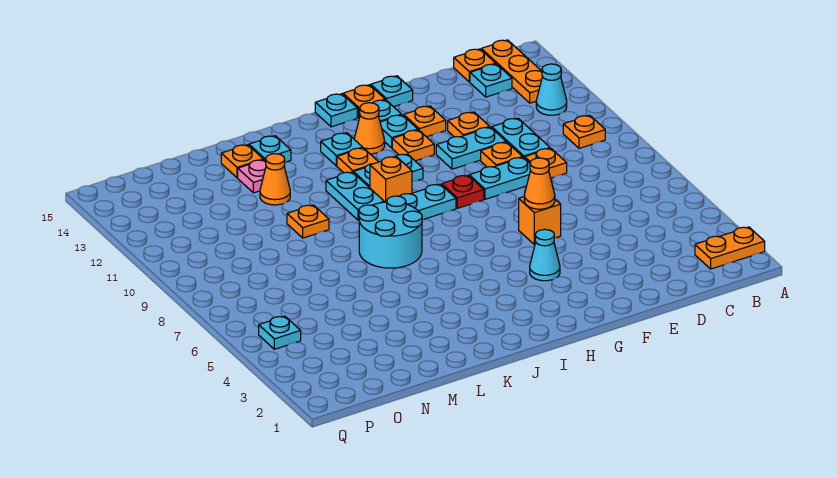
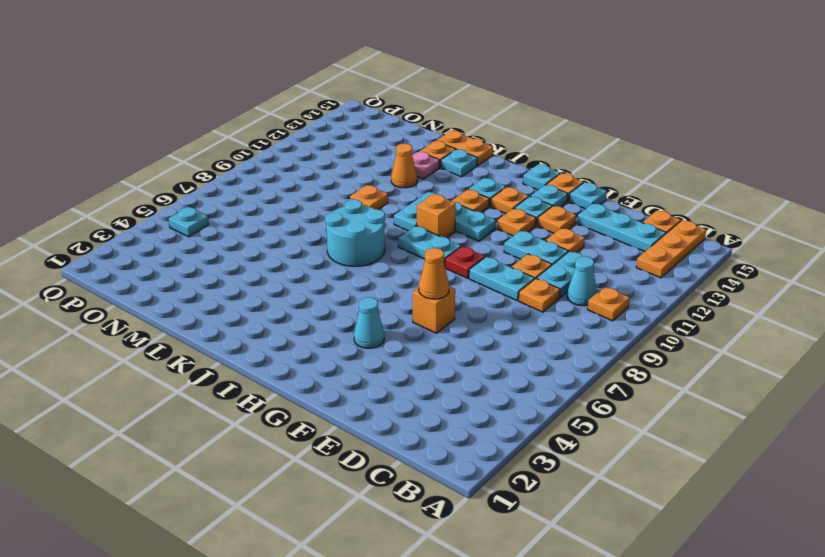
orange plate A2:B2 level 1 -> orange plate K15:L15 level 1
cyan cone B12 level 1 -> cyan cone C10 level 1
cyan plate C14 level 1 -> cyan plate C14:E14 level 1
orange cone H13 level 1 -> orange plate H13 level 1

